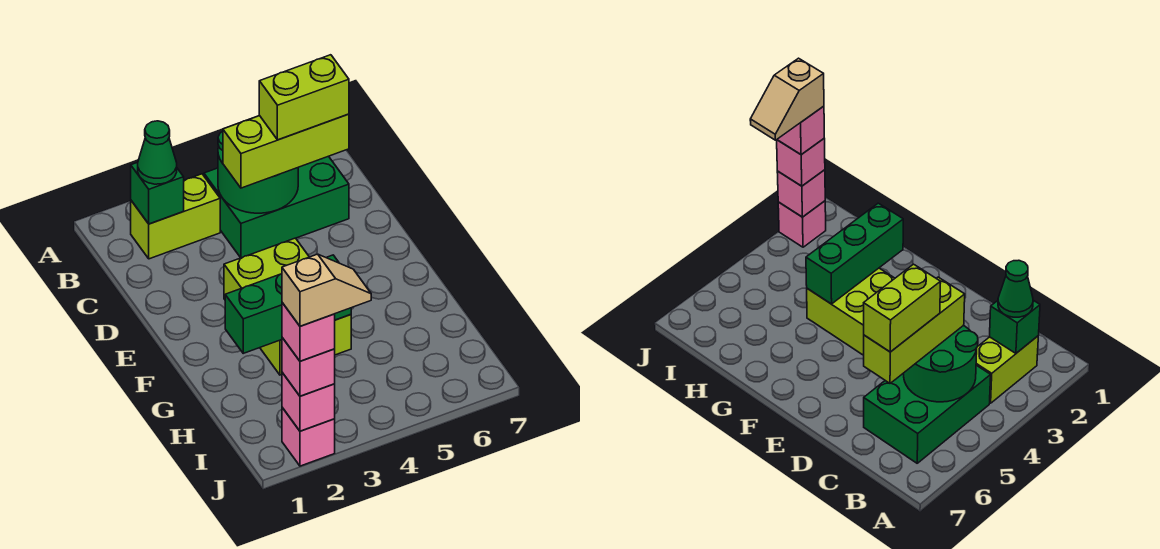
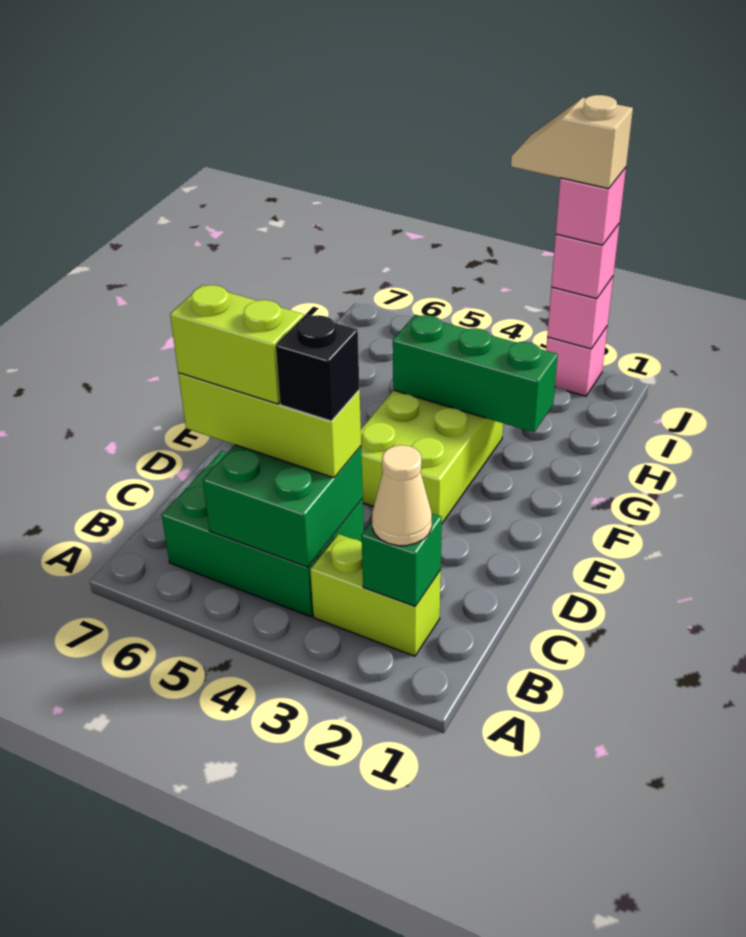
green cone B2 level 3 -> tan cone B2 level 3
green round brick B4:C5 level 2 -> green brick B4:C5 level 2
none -> black brick C4 level 4

